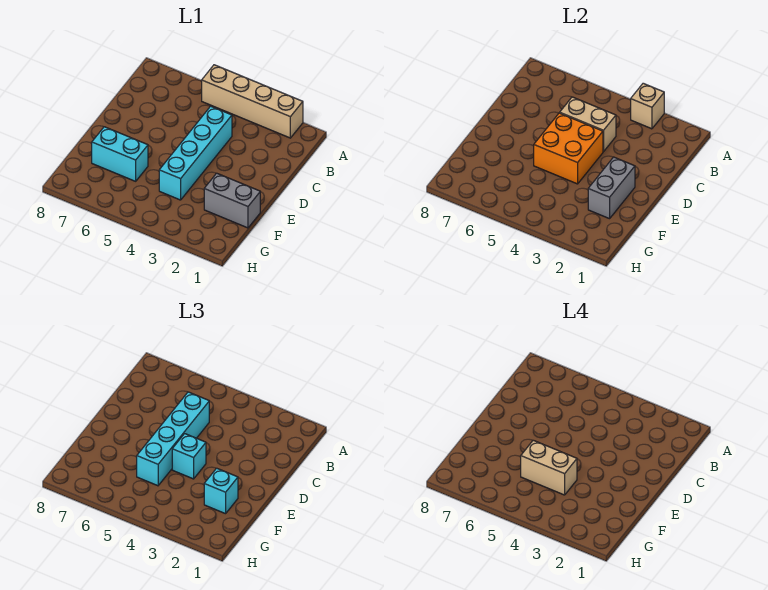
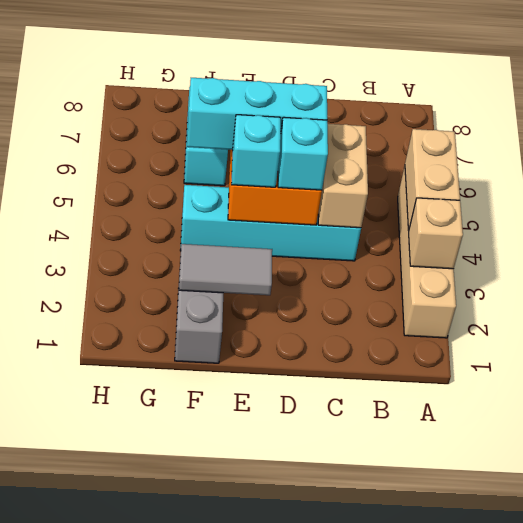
cyan brick C5:F5 level 3 -> cyan brick D5:F5 level 3
grey brick E2:F2 level 2 -> grey tile E2:F2 level 2
cyan brick F2 level 3 -> cyan brick D4 level 3
tan brick F4:F5 level 4 -> tan brick A4:A5 level 2

